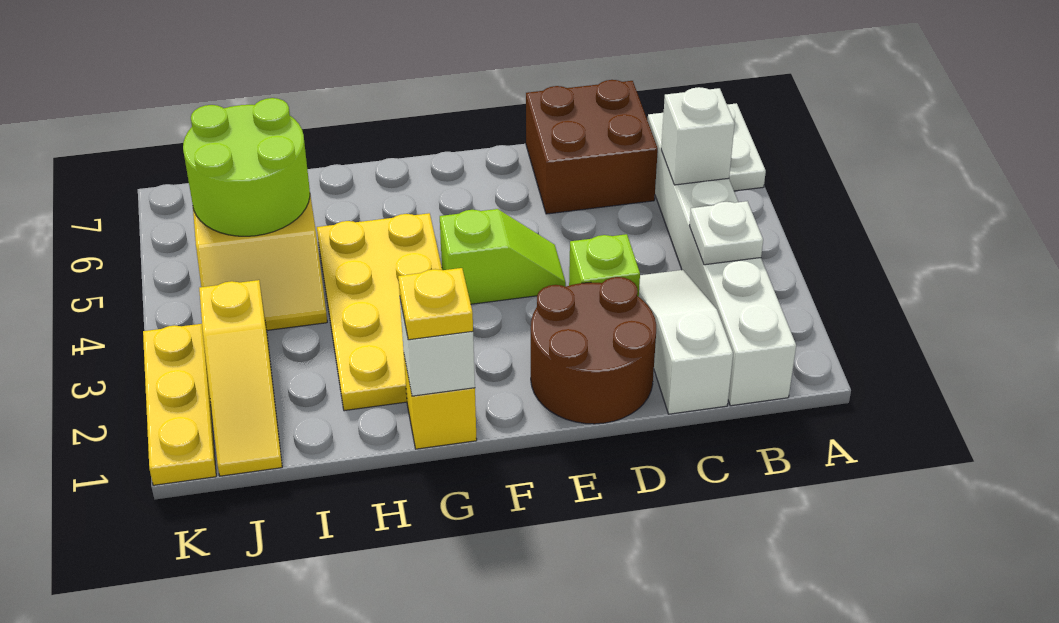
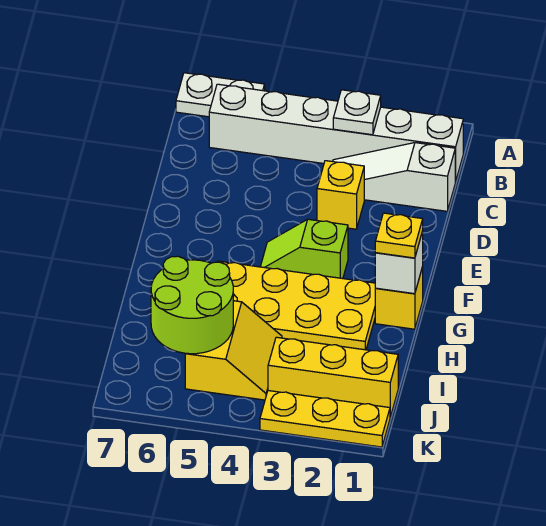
white brick B5 level 2 -> none
brown brick C6:D7 level 1 -> none
brown round brick D1:E2 level 1 -> none
lime brick D3 level 1 -> yellow brick D3 level 1
lime slope E4:F4 level 1 top F -> lime slope F3:F4 level 1 top 3
yellow slope J1:J3 level 1 top 3 -> yellow brick J1:J3 level 1

